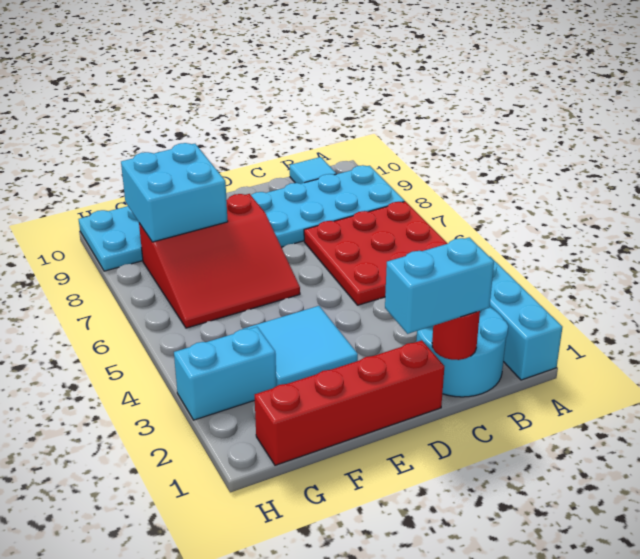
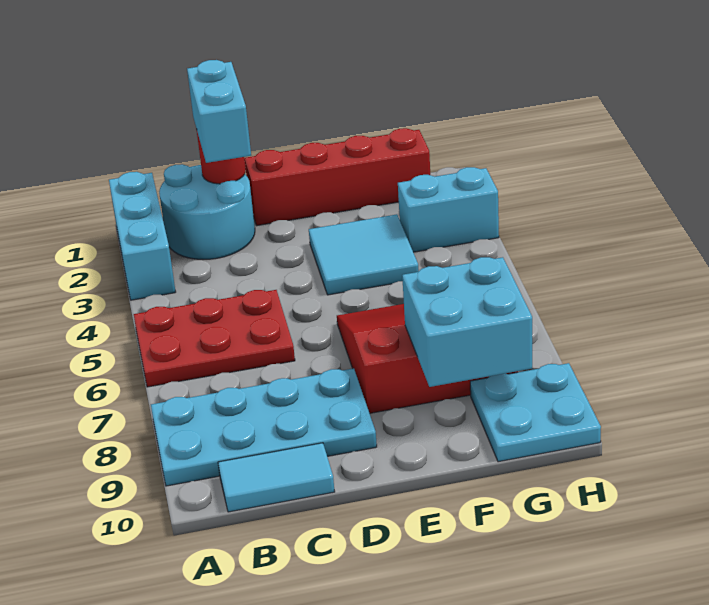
red plate A5:C7 level 1 -> red plate A5:C6 level 1
cyan tile B10 level 1 -> cyan tile B10:C10 level 1
cyan brick C1:D1 level 3 -> cyan brick C1:C2 level 3

